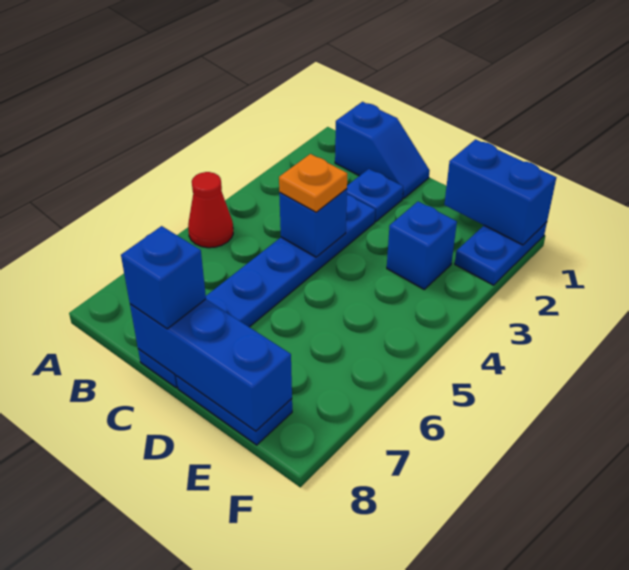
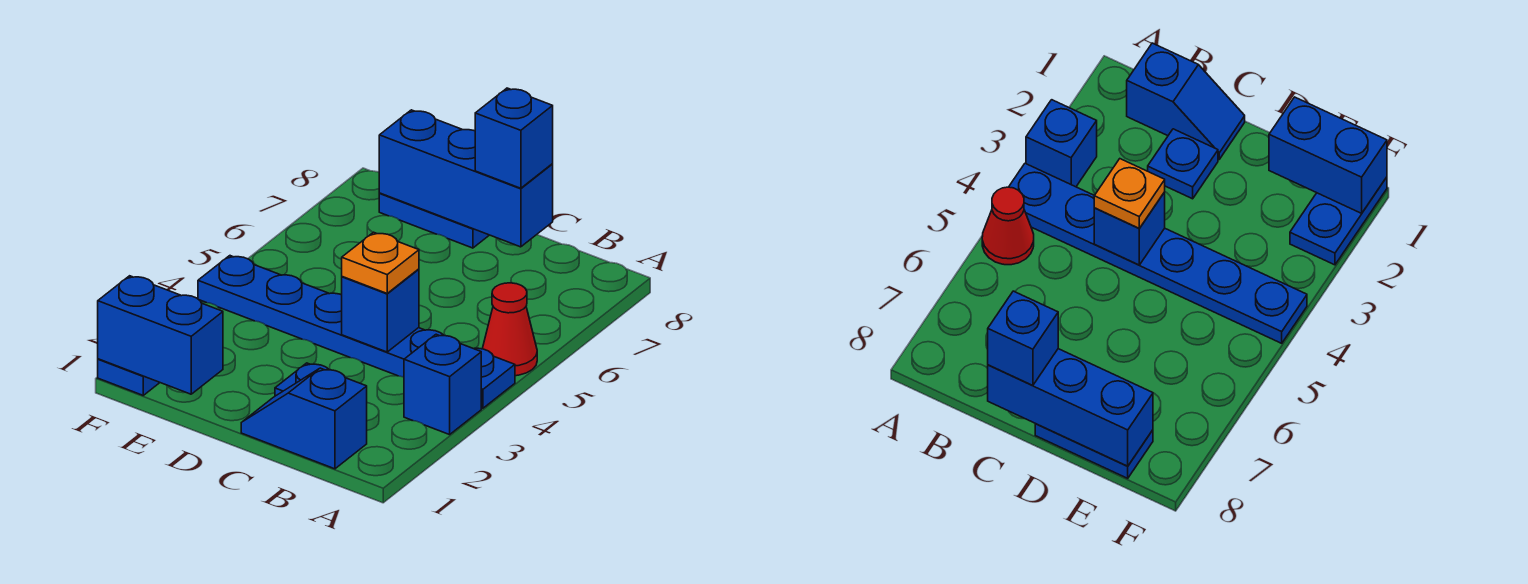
blue plate C3:C8 level 1 -> blue plate A4:F4 level 1
blue brick E3 level 1 -> blue brick A3 level 1

